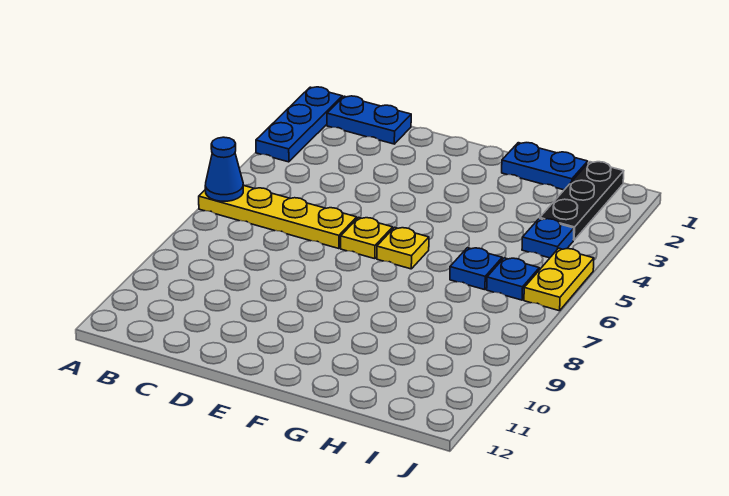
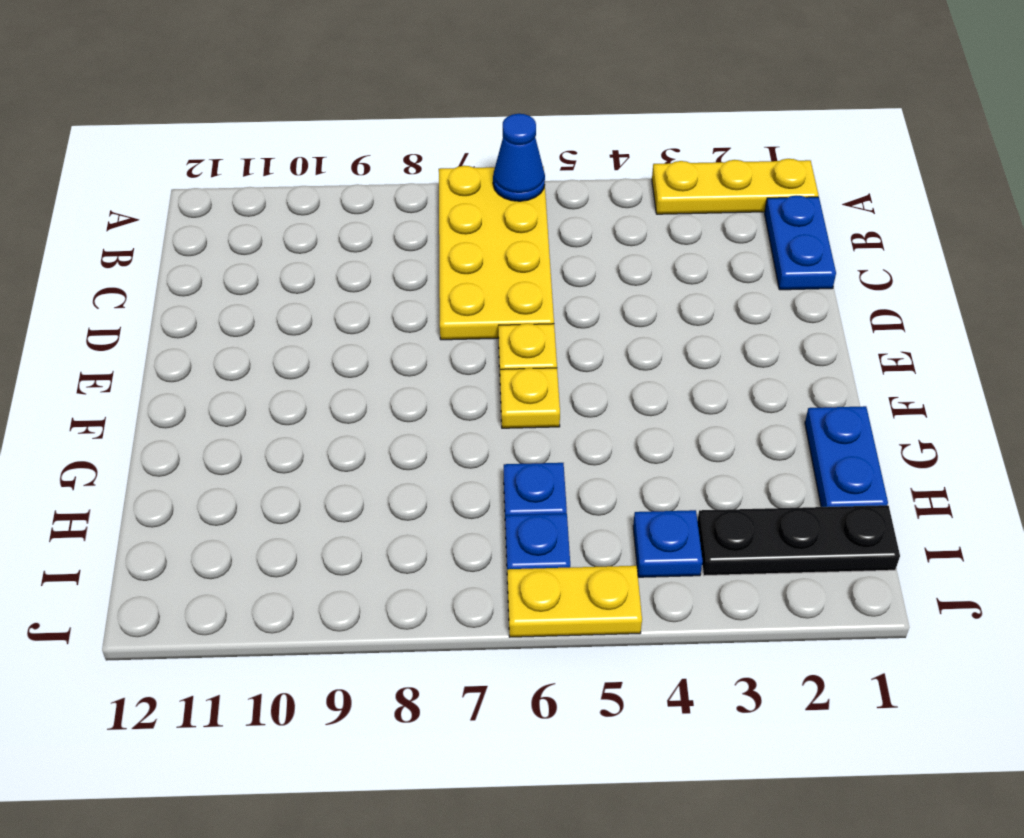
blue plate A1:A3 level 1 -> yellow plate A1:A3 level 1
yellow plate A6:D6 level 1 -> yellow plate A6:D7 level 1

